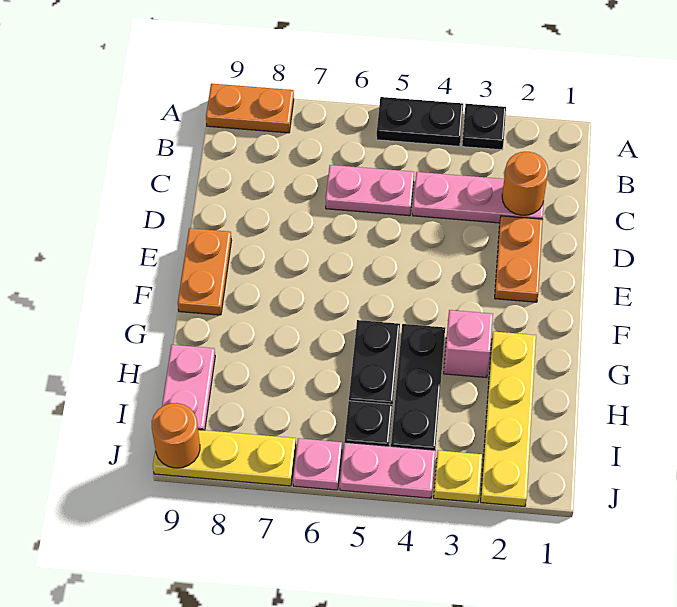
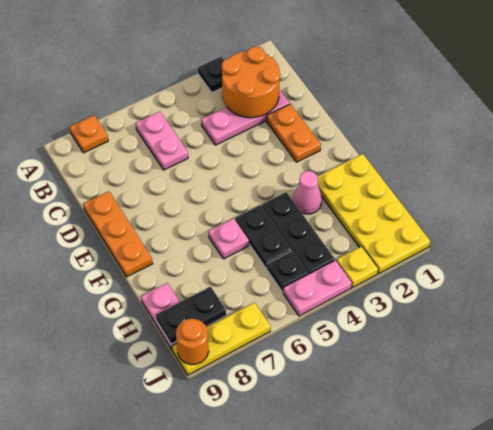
black plate A4:A5 level 1 -> black plate I8:I9 level 2
orange plate A8:A9 level 1 -> orange plate A8 level 1
orange round brick C2 level 2 -> orange round brick B2:C3 level 2
pink plate C5:C6 level 1 -> pink plate B6:C6 level 1
orange plate E9:F9 level 1 -> orange plate D9:F9 level 1
yellow plate G2:J2 level 1 -> yellow plate G1:J2 level 1
pink brick G3 level 1 -> pink cone G3 level 1
pink plate J6 level 1 -> pink plate G6 level 1

